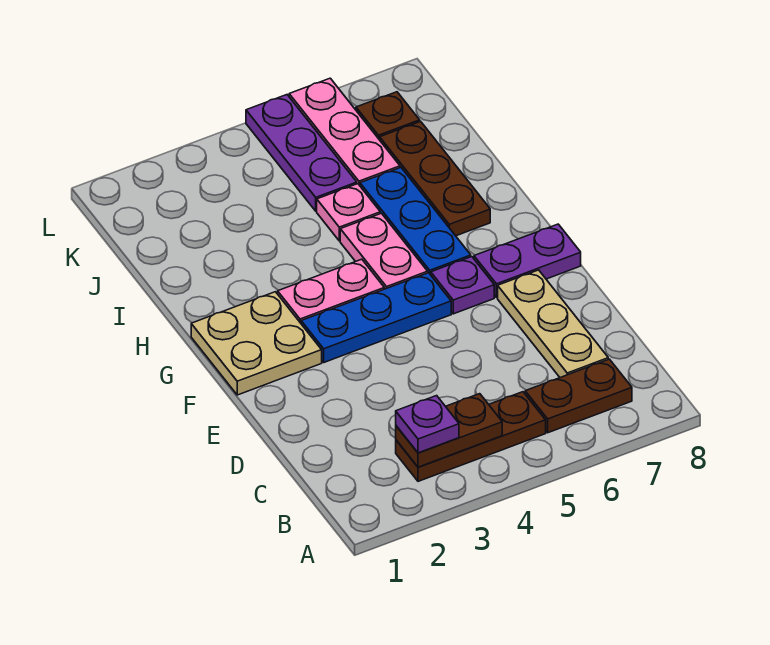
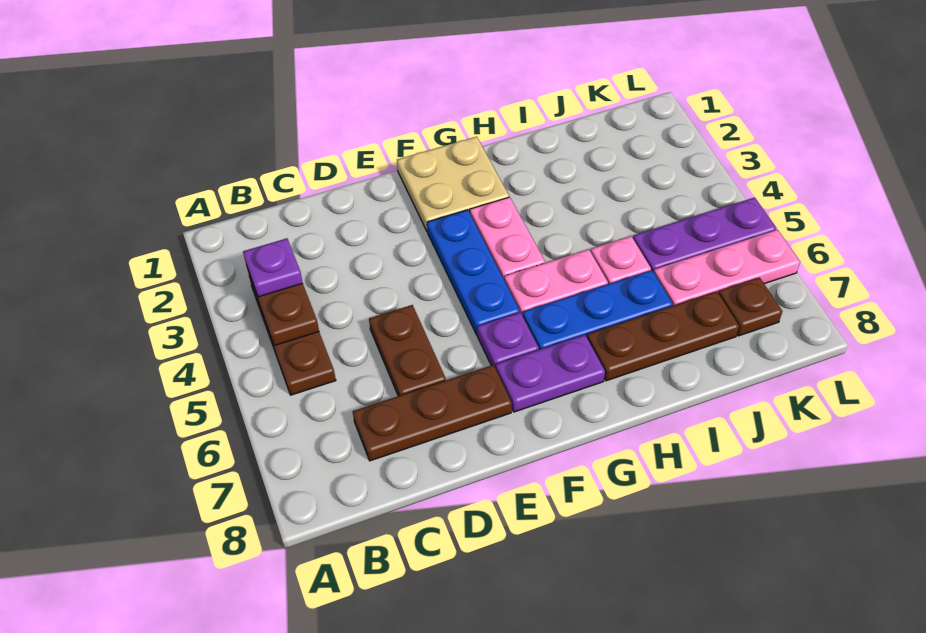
brown plate B6:B7 level 1 -> brown plate D5:D6 level 1
tan plate C7:E7 level 1 -> brown plate C7:E7 level 1
purple plate F7:F8 level 1 -> purple plate F7:G7 level 1

